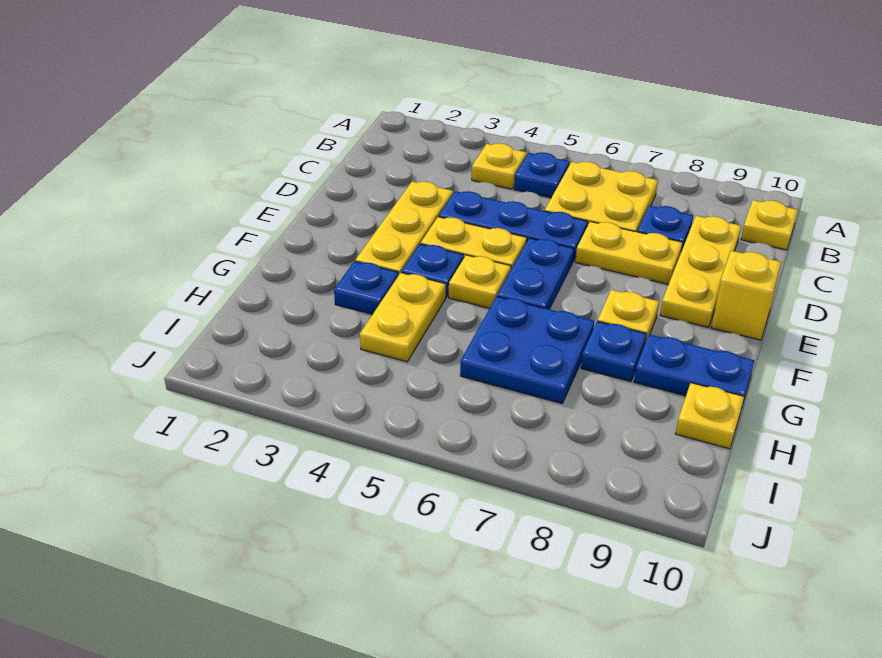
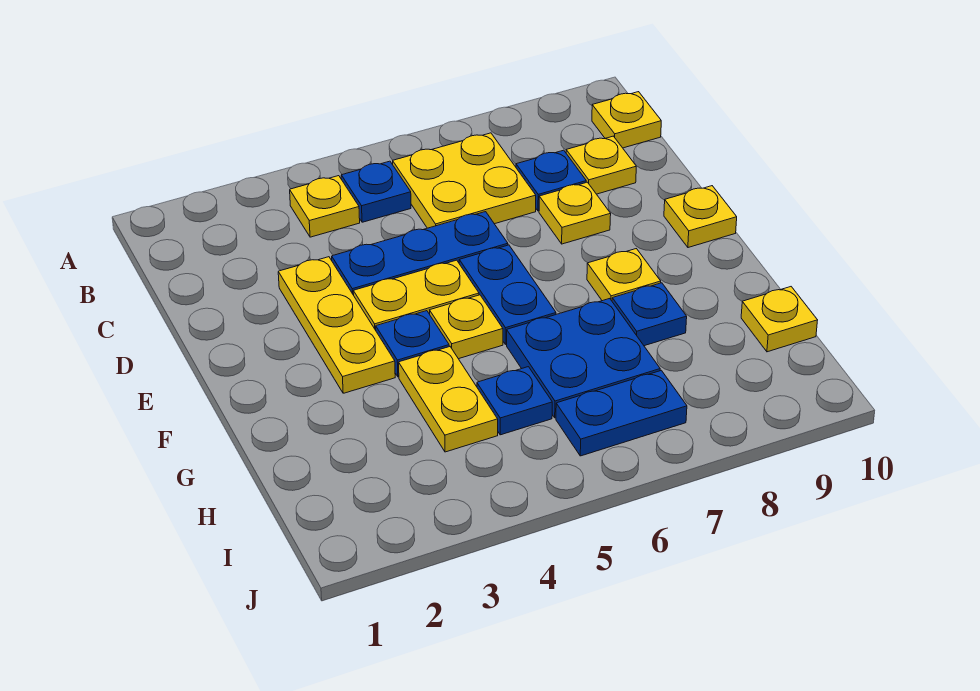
yellow plate C9:E9 level 1 -> yellow plate C9 level 1
yellow plate D7:D8 level 1 -> yellow plate D8 level 1
yellow brick E10 level 1 -> yellow plate E10 level 1
blue plate G3 level 1 -> blue plate H5 level 1
blue plate G9:G10 level 1 -> blue plate I6:I7 level 1

